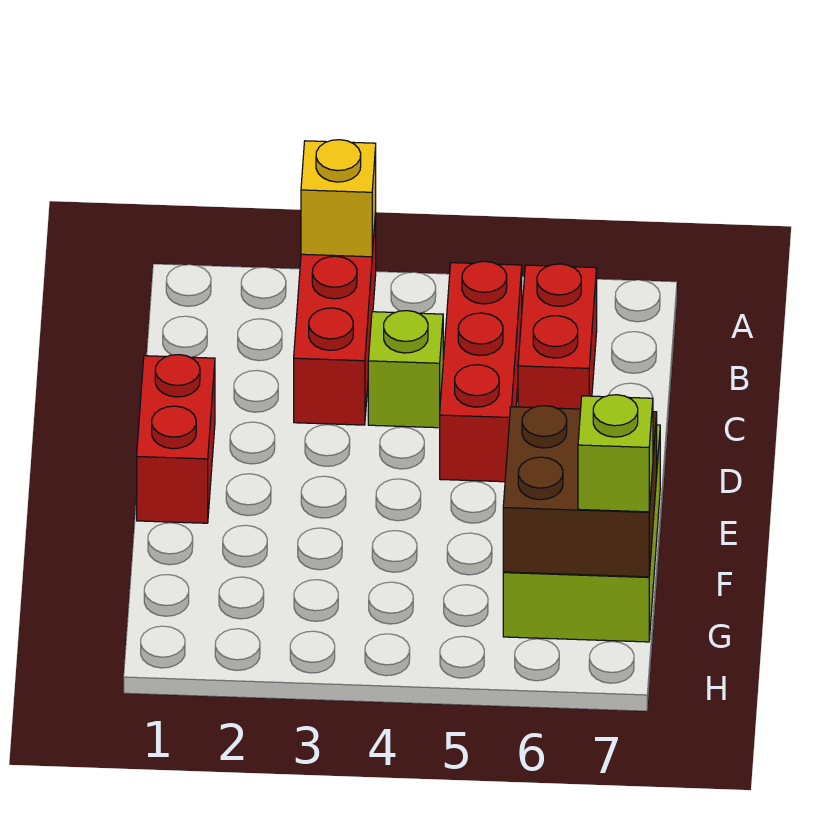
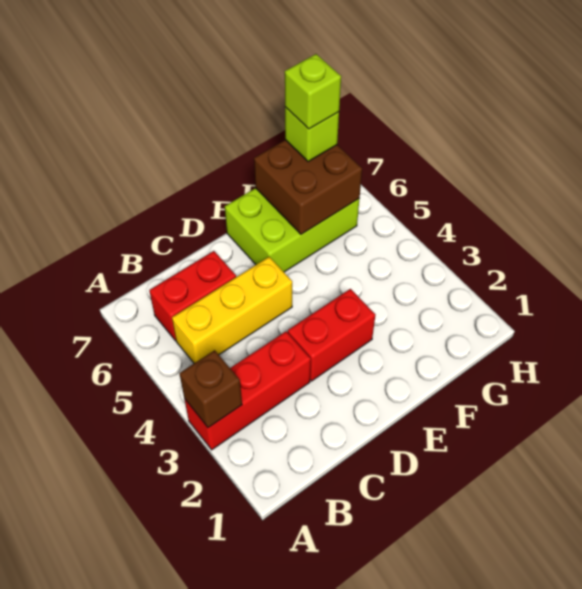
yellow brick A3 level 2 -> brown brick A3 level 2
red brick B5:D5 level 1 -> yellow brick B5:D5 level 1
lime brick C4 level 1 -> lime brick G7 level 4
red brick D1:E1 level 1 -> red brick D3:E3 level 1

